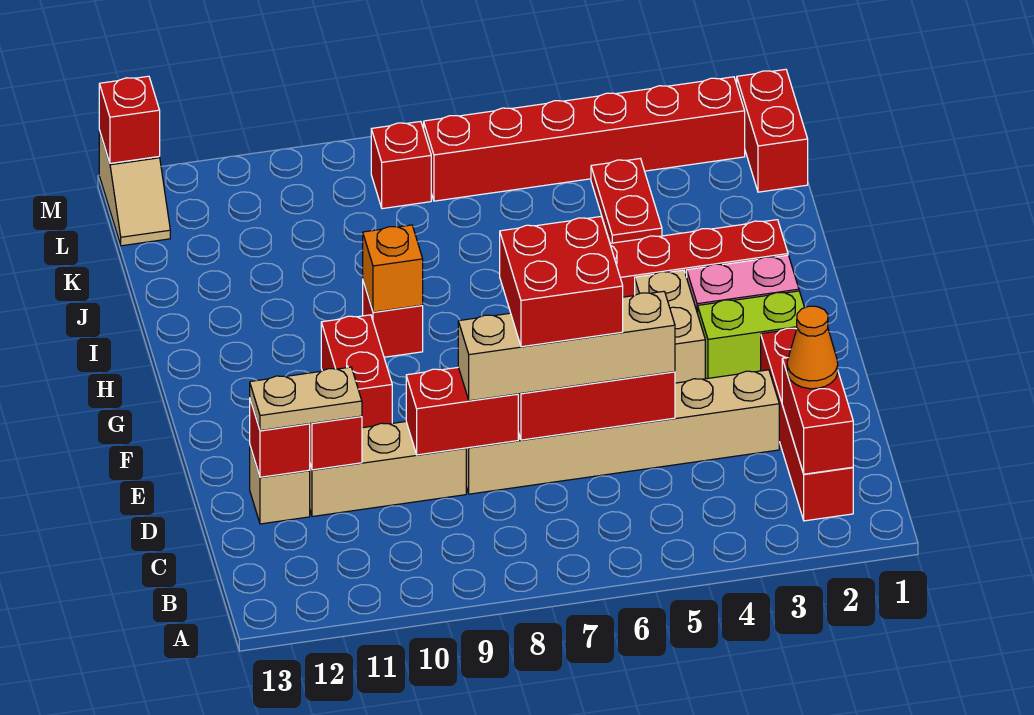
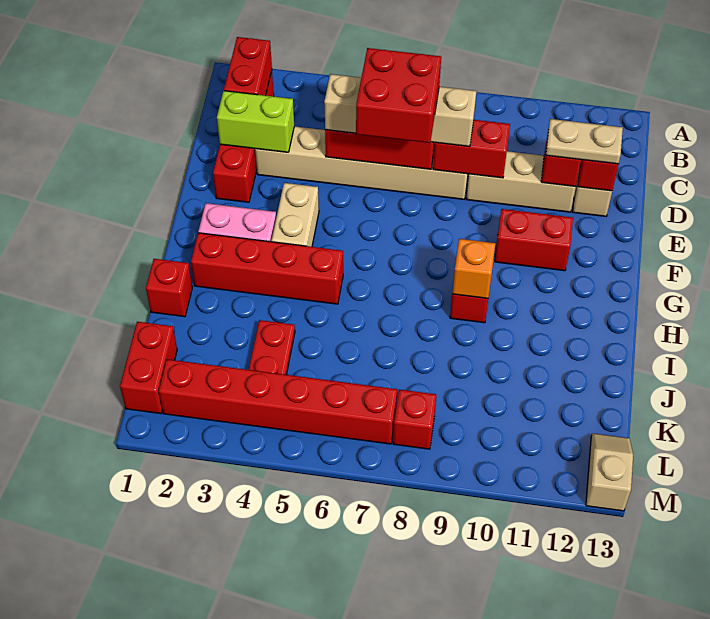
orange cone C2 level 3 -> none
lime brick F2:F3 level 1 -> lime brick D2:D3 level 2
red brick F10:G10 level 1 -> red brick F10:F11 level 1
red brick M13 level 2 -> red brick I1 level 1

